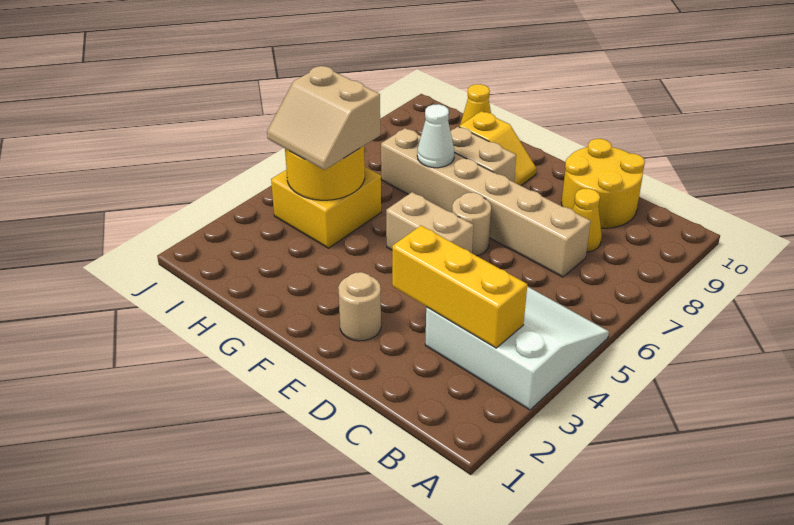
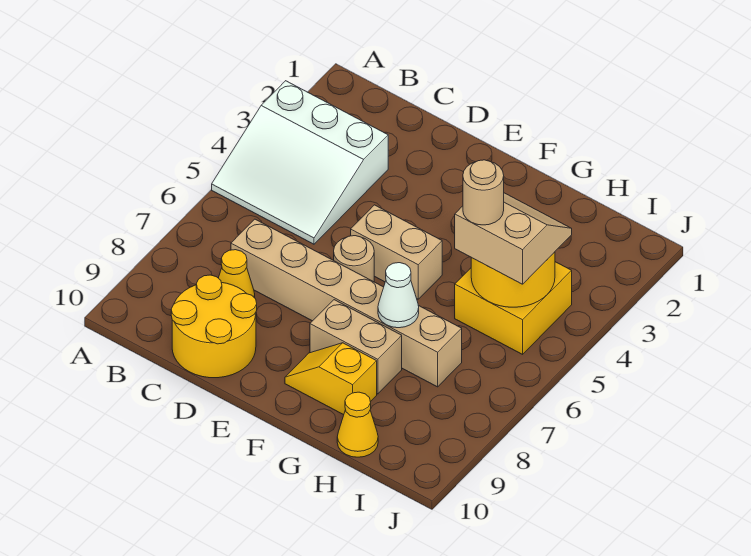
yellow brick B3:D3 level 2 -> none
tan round brick E2 level 1 -> tan round brick H5 level 4

